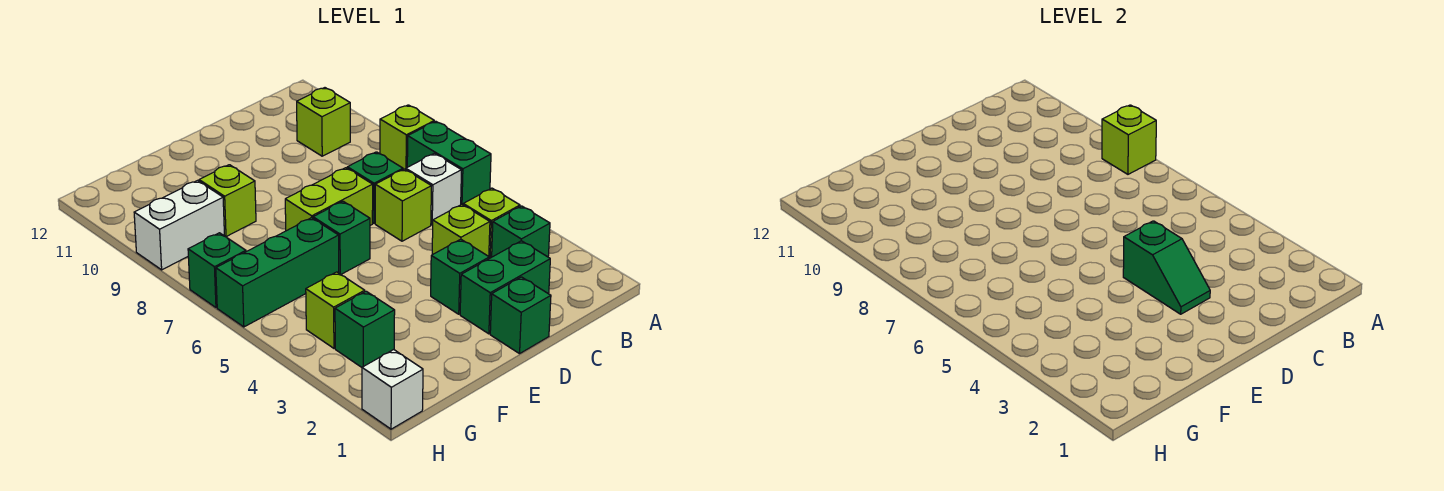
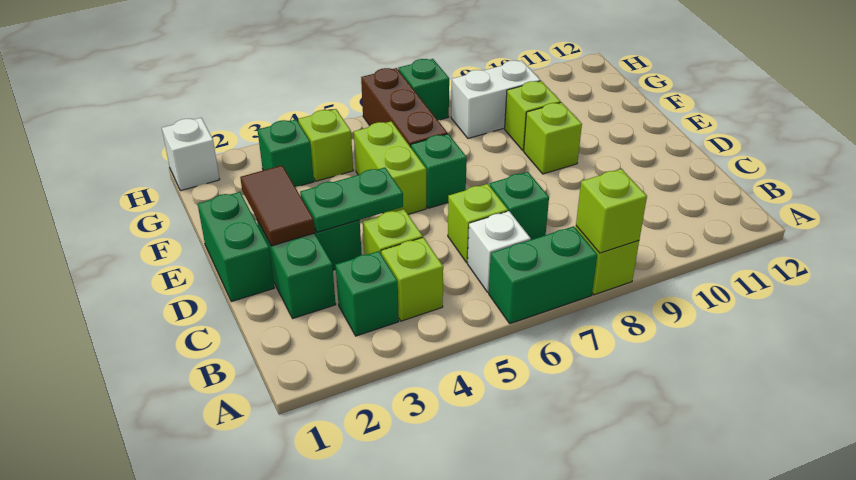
lime brick B10 level 1 -> lime brick E9 level 1
green brick D1 level 1 -> green brick D1:E1 level 1
none -> brown tile D2:E2 level 2
green slope D3:D4 level 2 top 4 -> green plate D3:D4 level 2
lime brick D7:E7 level 1 -> lime brick E5:F5 level 1
green brick F6:H6 level 1 -> brown brick F6:H6 level 1
white brick G9:H9 level 1 -> white brick G8:G9 level 1

